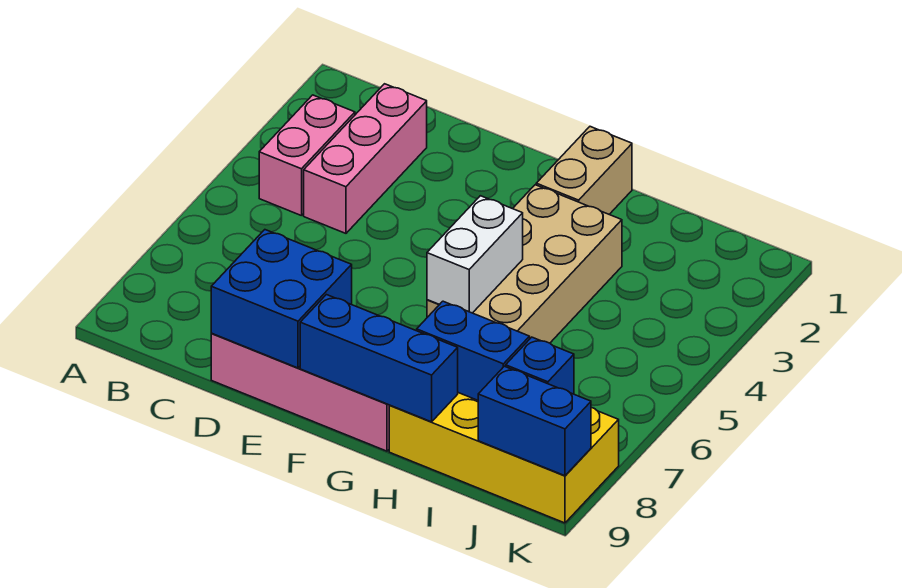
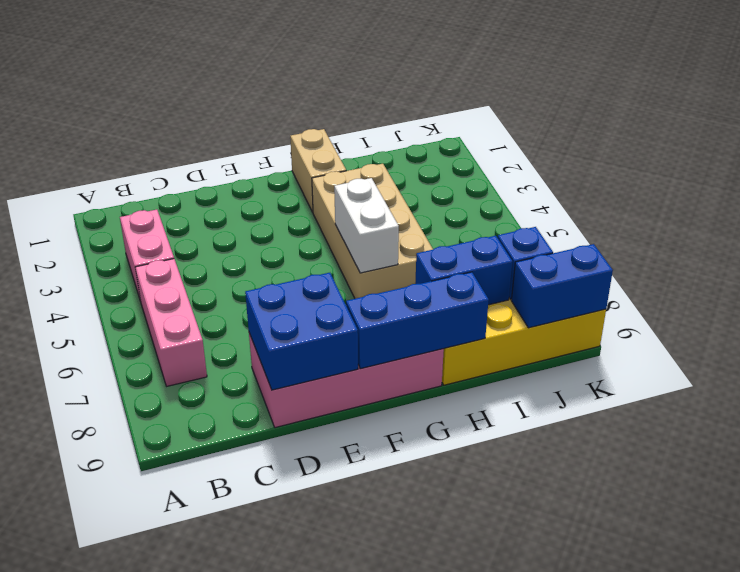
pink brick C2:C4 level 1 -> pink brick B5:B7 level 1

